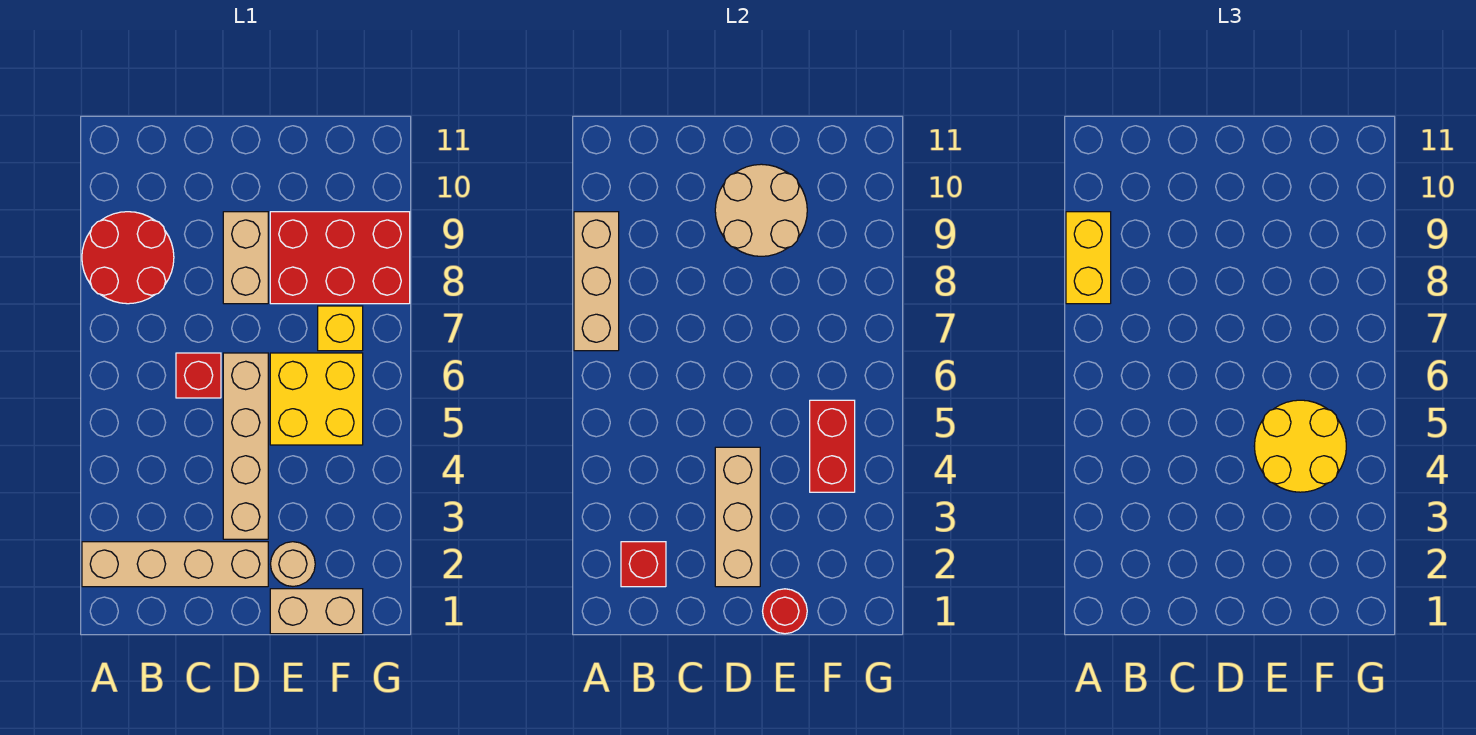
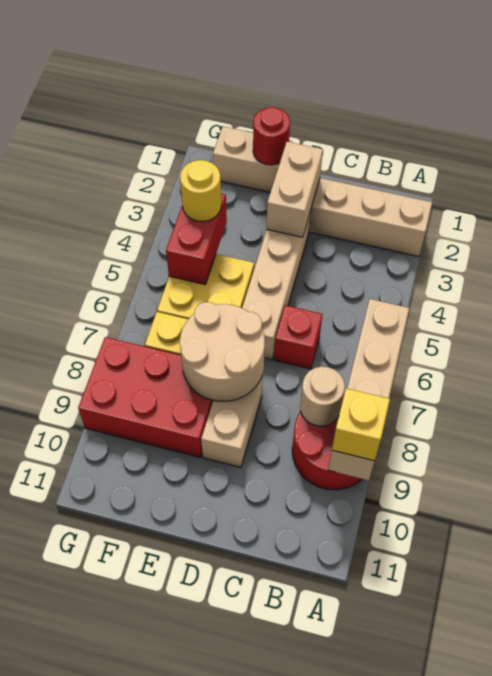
tan brick A7:A9 level 2 -> tan brick A6:A9 level 2
yellow brick A8:A9 level 3 -> yellow brick A9 level 3
red brick B2 level 2 -> none
tan brick D2:D4 level 2 -> tan brick D2:D3 level 2
tan round brick D9:E10 level 2 -> tan round brick D7:E8 level 2
tan round brick E2 level 1 -> tan round brick B8 level 2
yellow round brick E4:F5 level 3 -> yellow round brick F4 level 3

